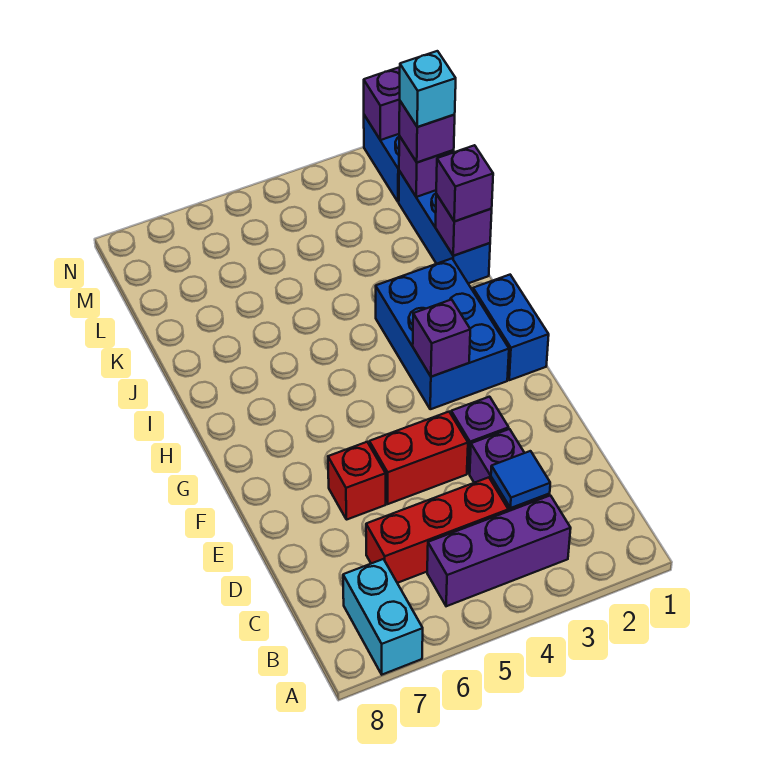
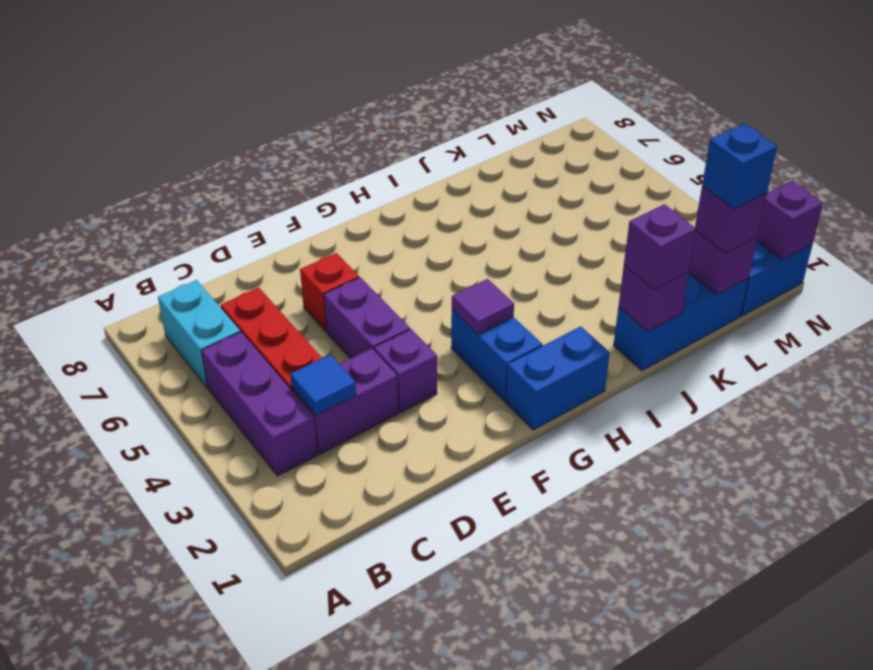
cyan brick A7:B7 level 1 -> cyan brick B6:B7 level 1
red brick E4:E5 level 1 -> purple brick E4:E5 level 1
blue brick G2:I3 level 1 -> blue brick G2:G3 level 1
purple brick G3 level 2 -> purple tile G3 level 2
cyan brick L1 level 4 -> blue brick L1 level 4

